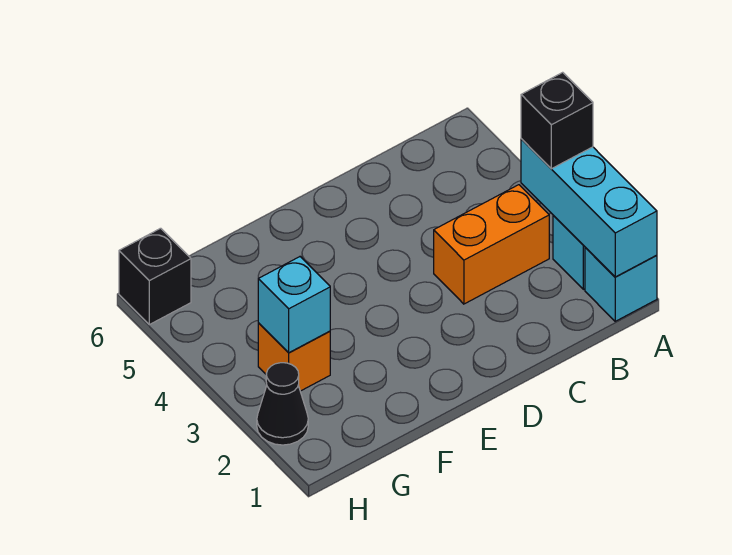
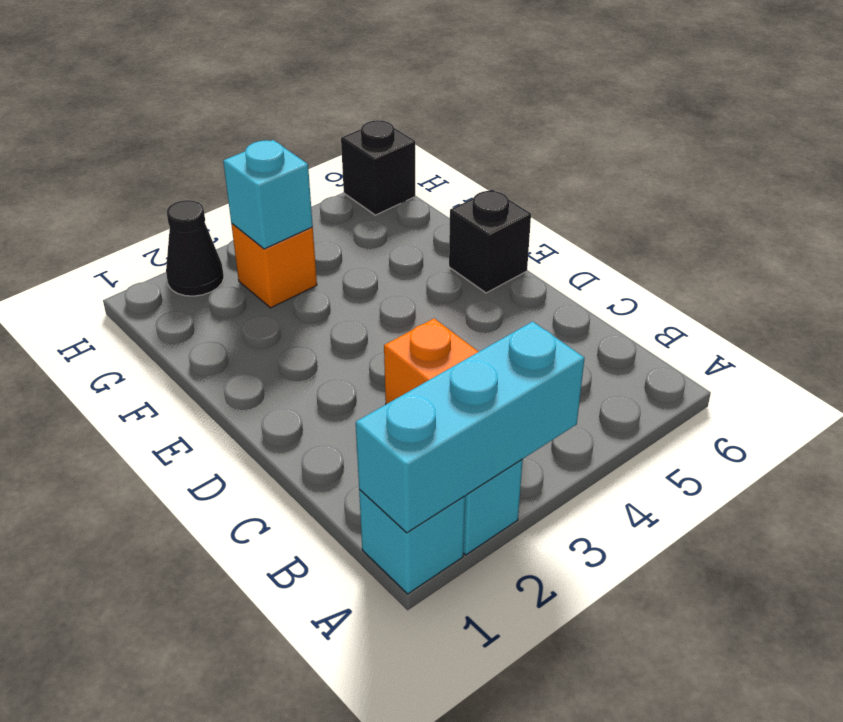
black brick A3 level 3 -> black brick E6 level 1

